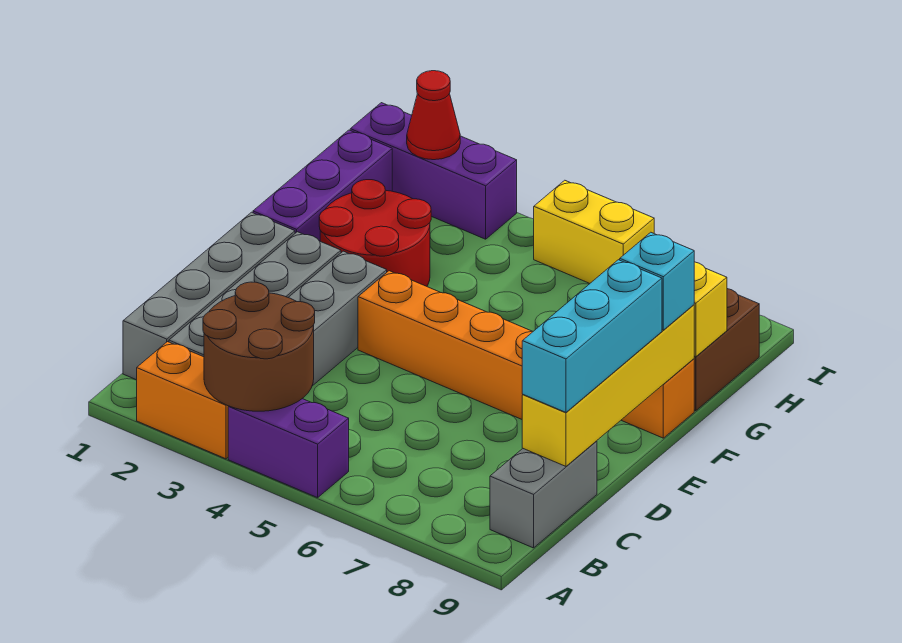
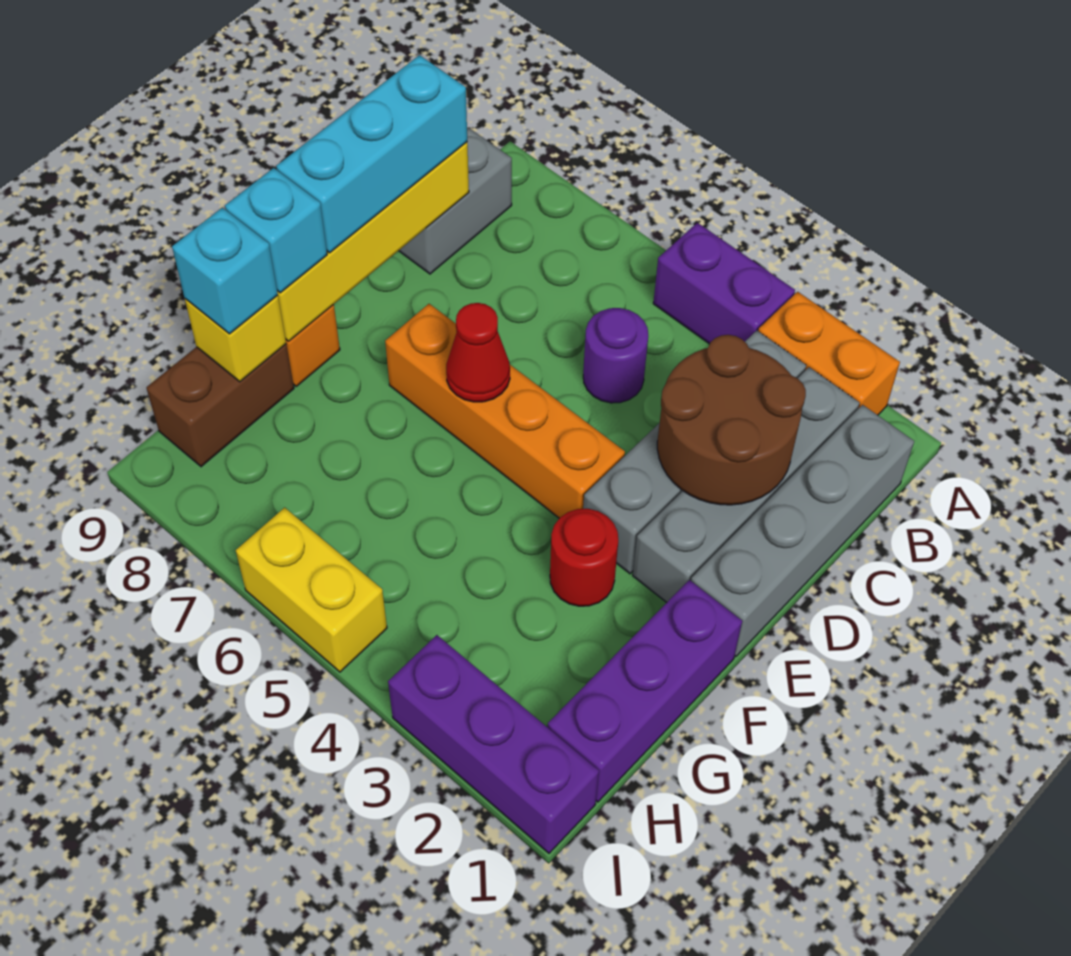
brown round brick A3:B4 level 2 -> brown round brick C2:D3 level 2
none -> purple round brick C5 level 1
red round brick F2:G3 level 1 -> red round brick F3 level 1
none -> cyan brick G9 level 3
red cone I2 level 2 -> red cone E6 level 2

